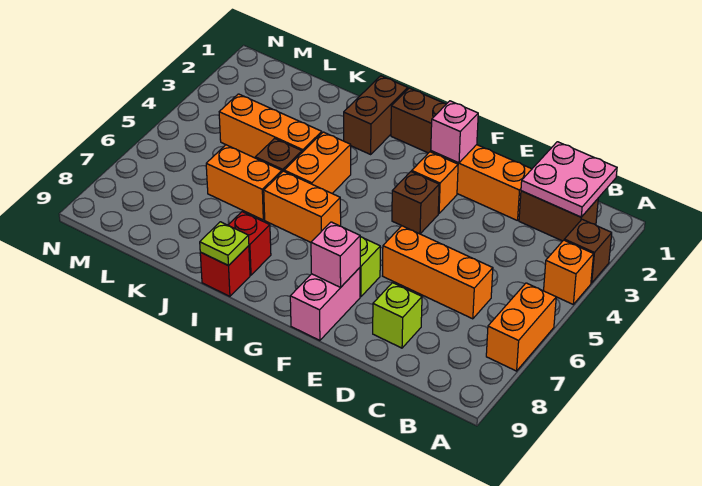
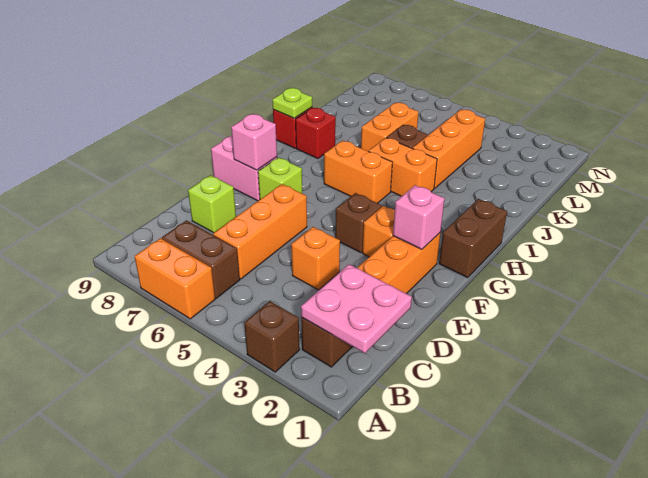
orange brick A4 level 1 -> orange brick D4 level 1
orange brick H6:I6 level 1 -> orange brick H5:H6 level 1
brown brick I1:I2 level 1 -> brown brick B6:B7 level 1

